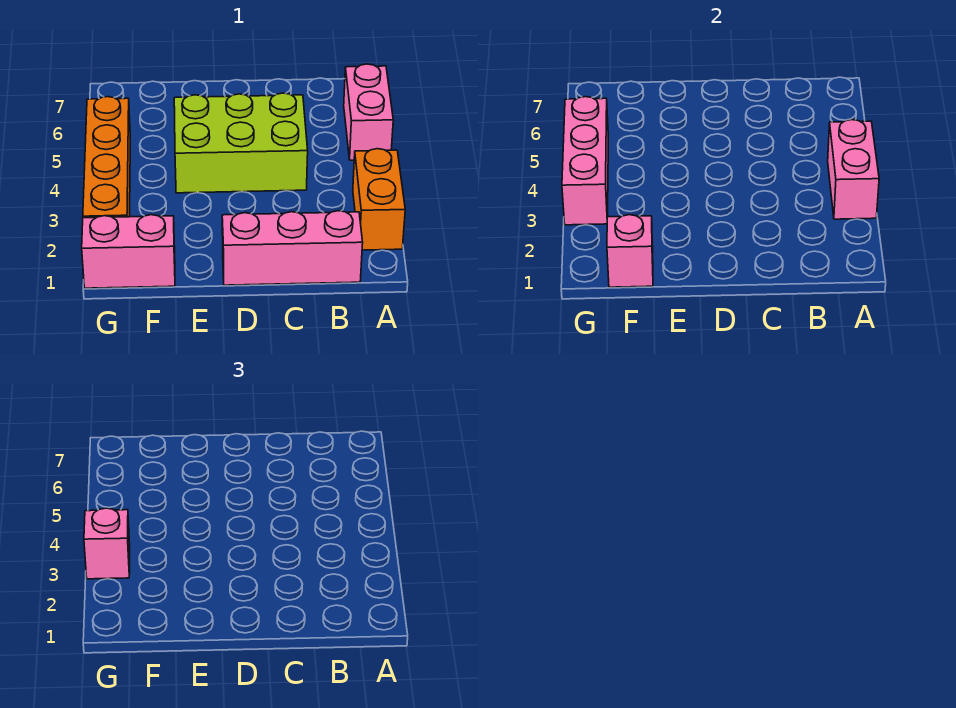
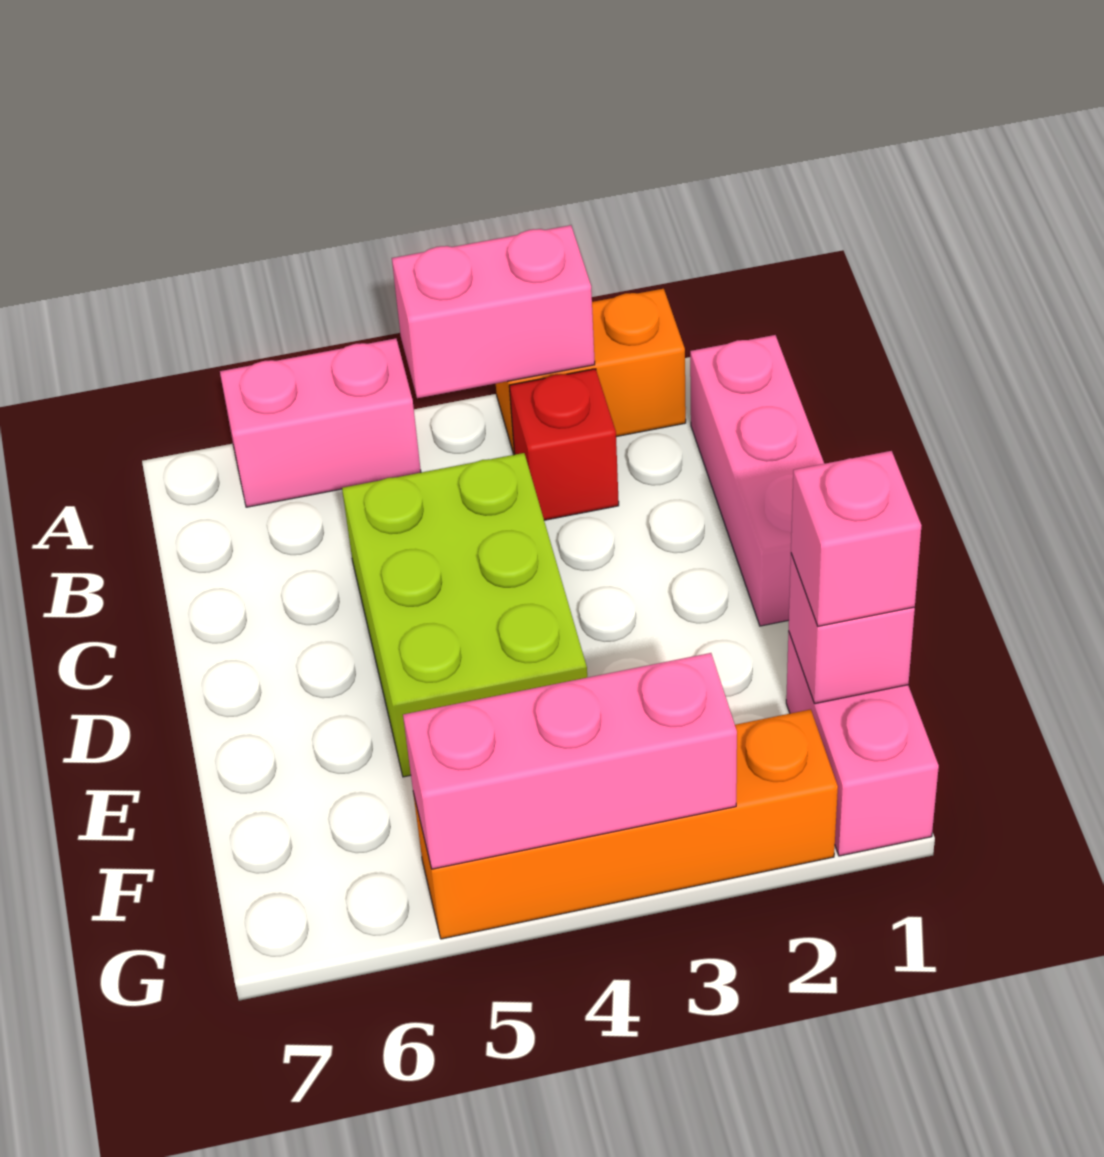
none -> red brick B3 level 1
pink brick G3 level 3 -> pink brick F1 level 3

